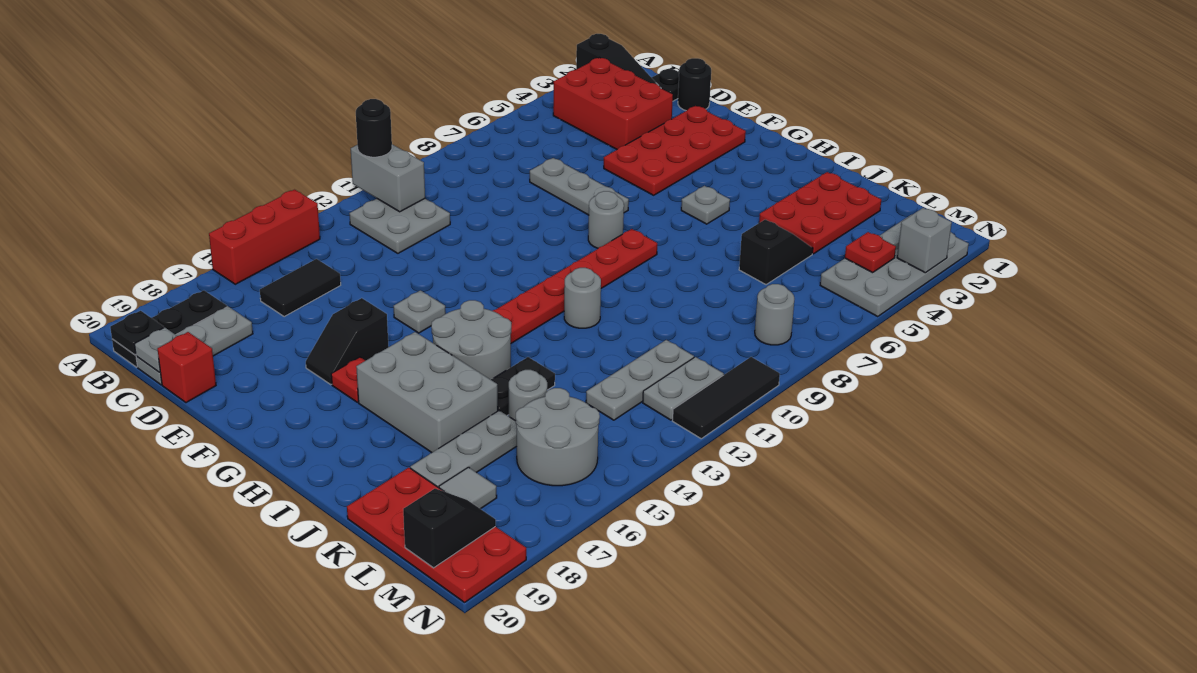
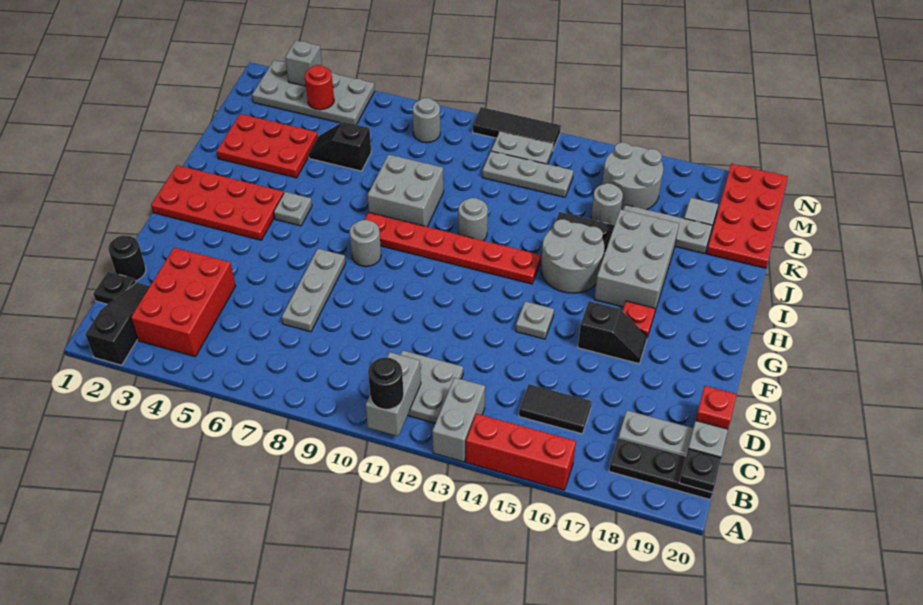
none -> grey brick A13:B13 level 1
red plate E2:F5 level 1 -> red plate G1:H4 level 1
none -> grey brick I8:J9 level 1
red plate M4 level 2 -> red round brick M4 level 2
black slope M19:M20 level 2 top 20 -> none

